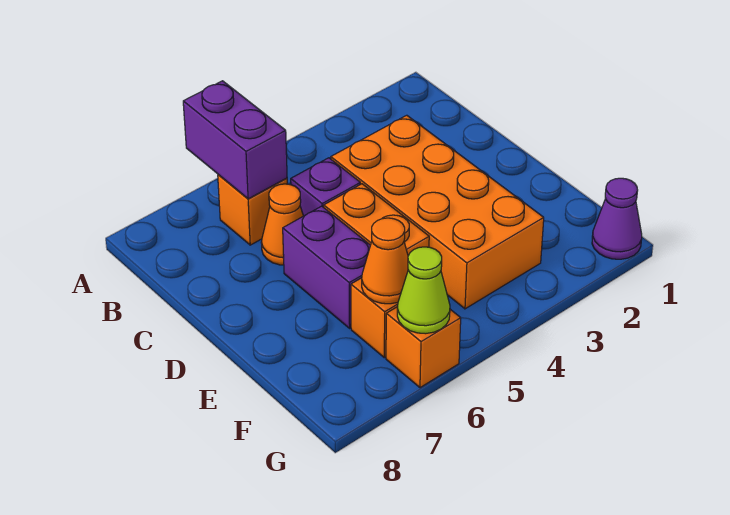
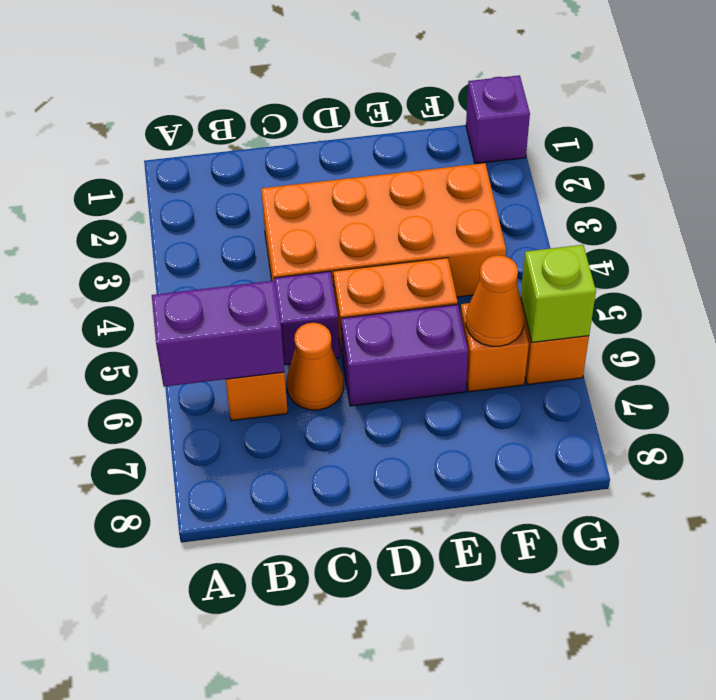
purple cone G1 level 1 -> purple brick G1 level 1
lime cone G6 level 2 -> lime brick G6 level 2

